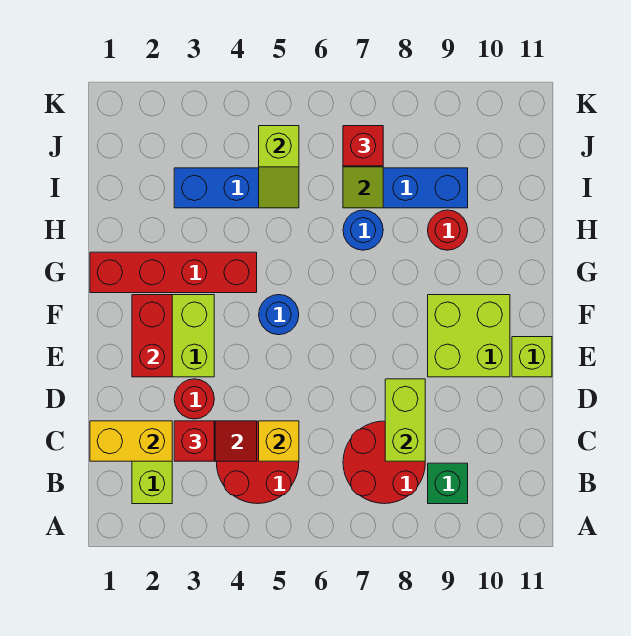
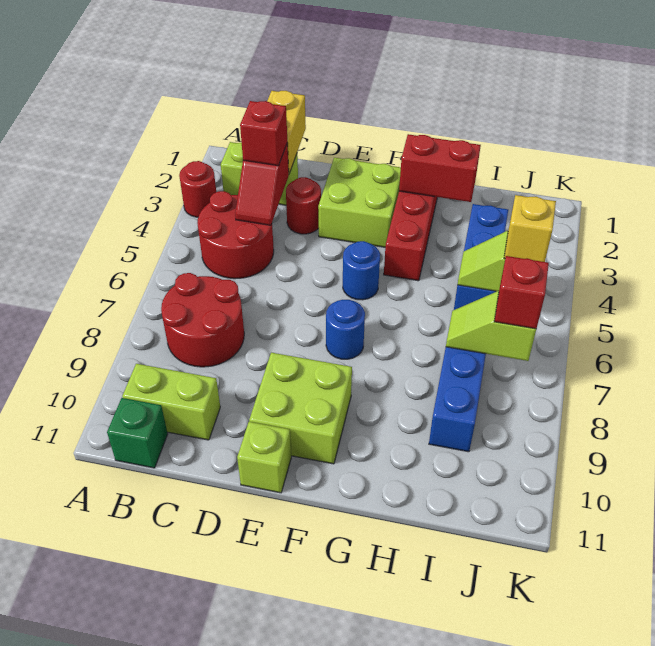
green brick B9 level 1 -> green brick B11 level 1
yellow brick C5 level 2 -> yellow brick J5 level 3
lime brick C8:D8 level 2 -> lime brick B10:C10 level 1
red brick E2:F2 level 2 -> red brick G2:H2 level 2
blue round brick H7 level 1 -> blue round brick F7 level 1
red round brick H9 level 1 -> red round brick A3 level 1

